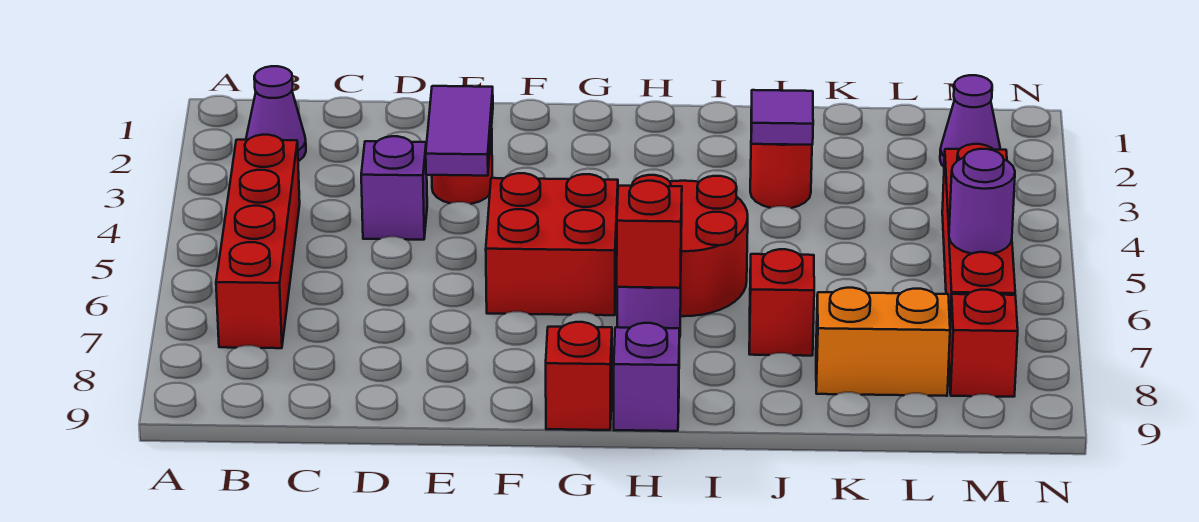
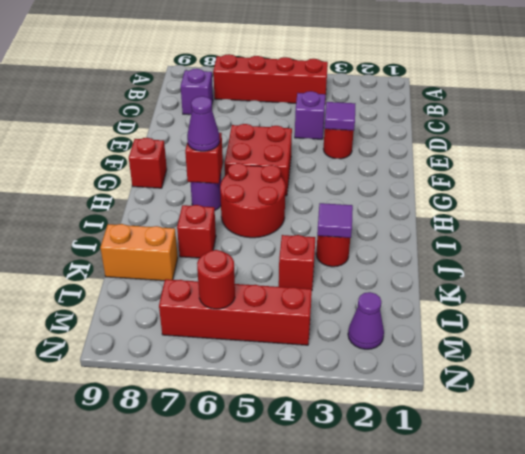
purple cone B2 level 1 -> purple cone H7 level 3
purple tile E3:E4 level 2 -> purple tile E3 level 2
purple brick H9 level 1 -> purple brick C8 level 1
orange brick K8:L8 level 1 -> orange brick K8:K9 level 1
purple round brick M6 level 2 -> red round brick M6 level 2
red brick M8 level 1 -> red brick K4 level 1

